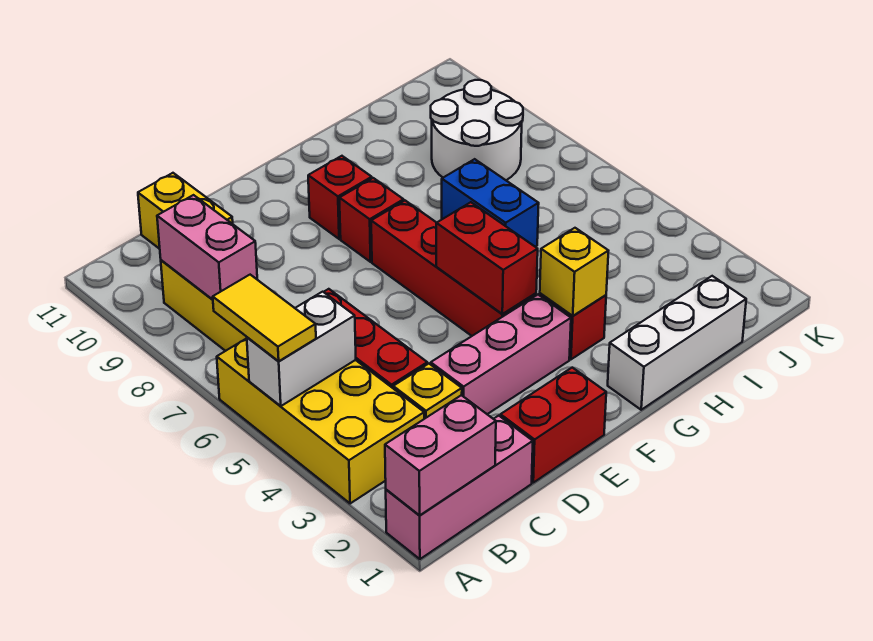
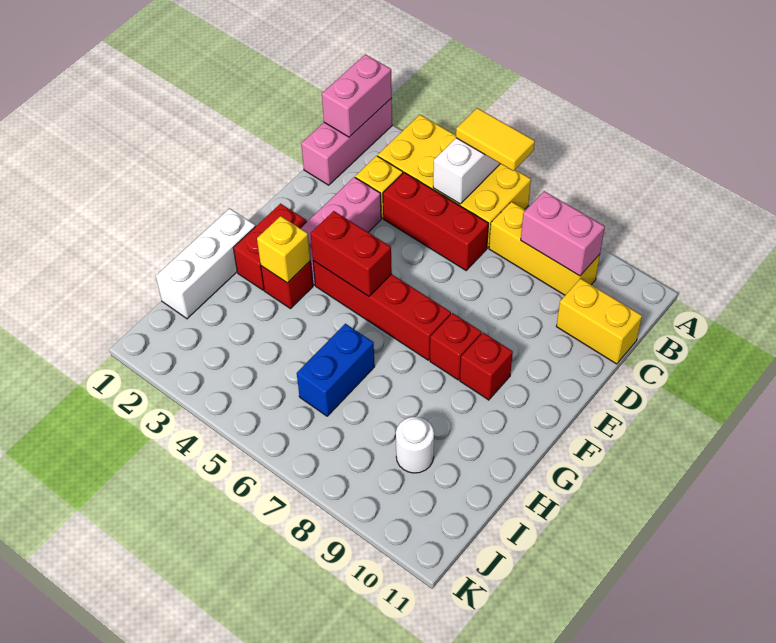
red brick D1:E1 level 1 -> red brick F2:G2 level 1
blue brick H6:H7 level 1 -> blue brick H6:I6 level 1
white round brick I8:J9 level 1 -> white round brick I9 level 1

